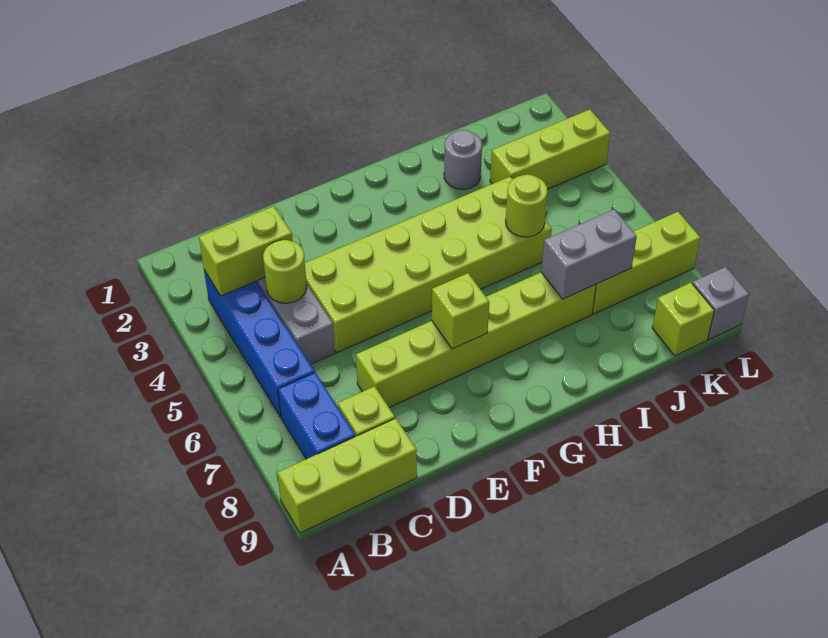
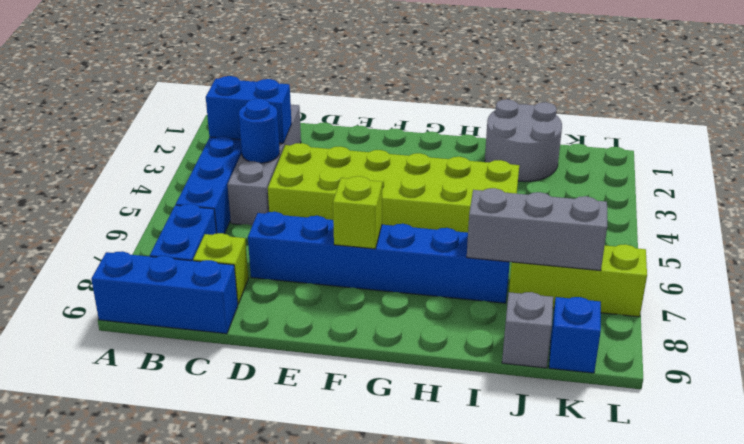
lime brick A9:C9 level 1 -> blue brick A9:C9 level 1
lime brick B3:C3 level 2 -> blue brick B3:C3 level 2
lime round brick C4 level 2 -> blue round brick C4 level 2
lime brick D7:I7 level 1 -> blue brick D7:I7 level 1
grey round brick I2 level 1 -> grey round brick I1:J2 level 1
lime round brick I5 level 2 -> none
grey brick I7:J7 level 2 -> grey brick I7:K7 level 2
lime brick J3:L3 level 1 -> none
lime brick K9 level 1 -> blue brick K9 level 1
grey brick L9 level 1 -> grey brick J9 level 1

